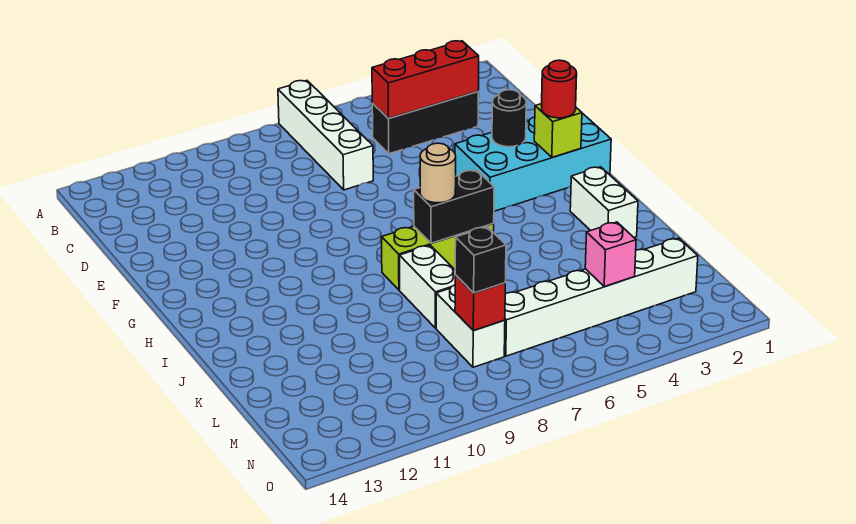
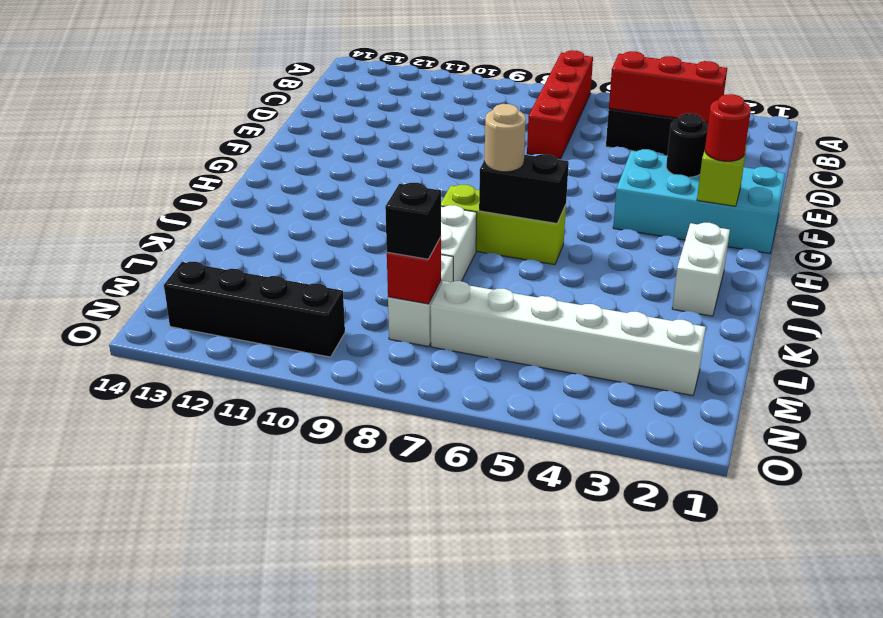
white brick A7:D7 level 1 -> red brick A7:D7 level 1
pink brick M4 level 2 -> none
none -> black brick N10:N13 level 1

